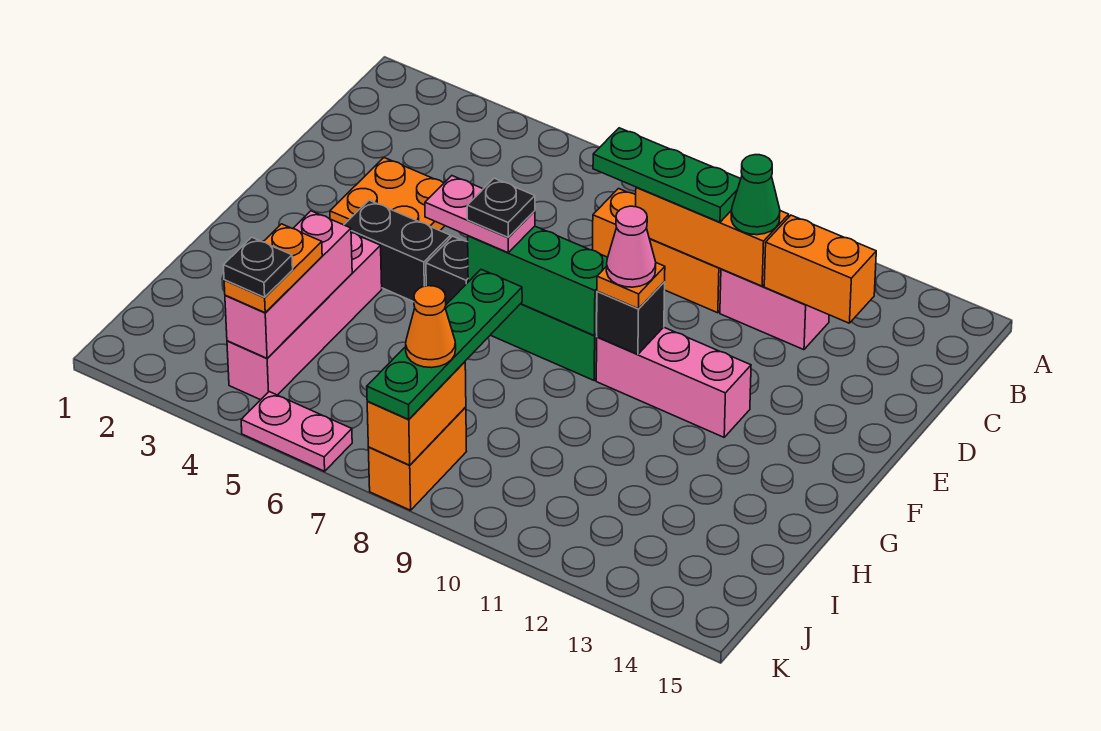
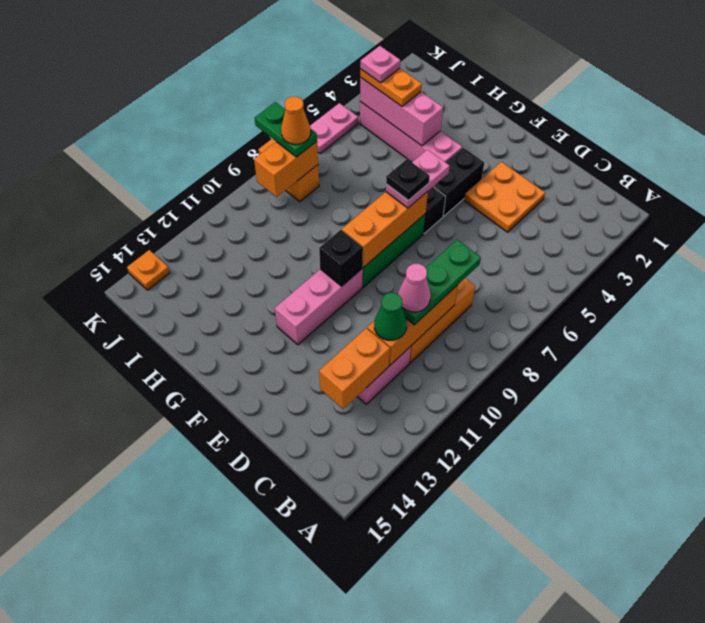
green brick F7:F9 level 2 -> orange brick F7:F9 level 2
orange plate F10 level 3 -> orange plate K14 level 1
pink cone F10 level 4 -> pink cone C10 level 4
green plate H8:K8 level 3 -> green plate J8:K8 level 3
black plate J4 level 4 -> pink plate J4 level 4
orange brick J8:K8 level 2 -> orange brick J8:J9 level 2

